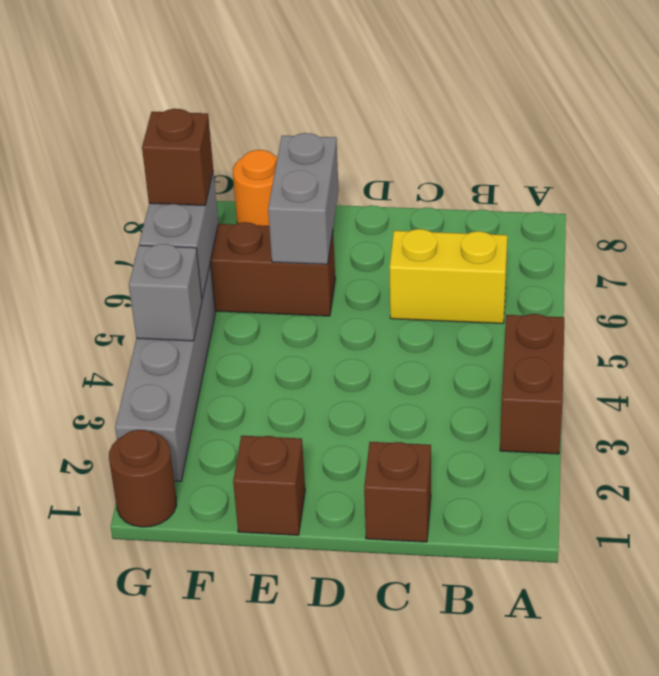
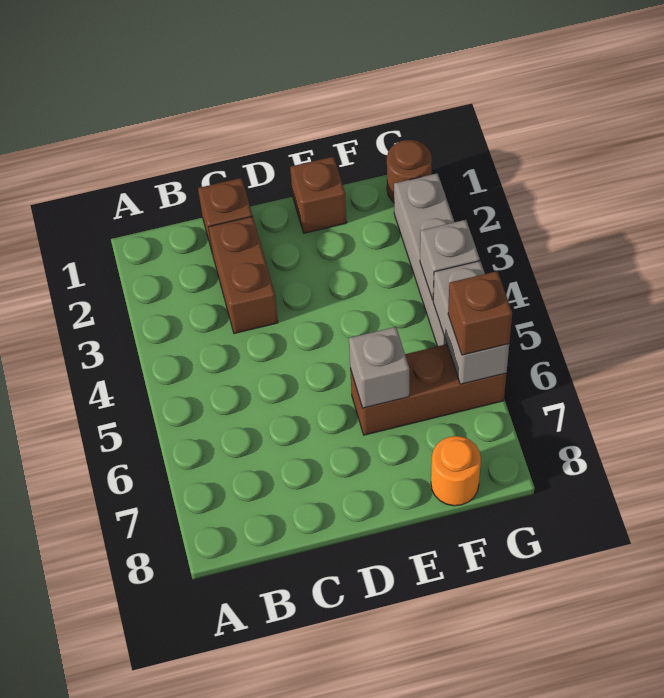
brown brick A3:A4 level 1 -> brown brick C2:C3 level 1
yellow brick B6:C6 level 1 -> none
grey brick E6:E7 level 2 -> grey brick E6 level 2

